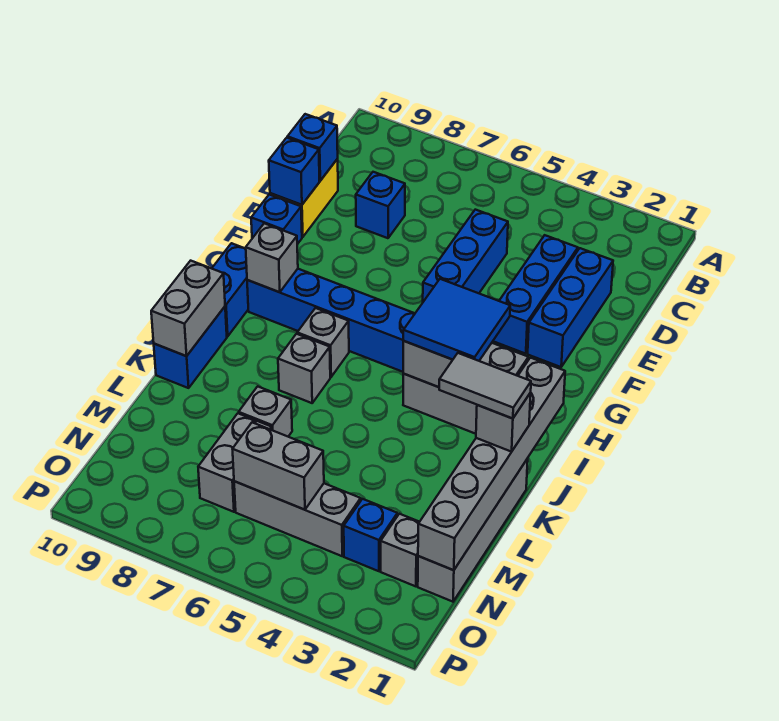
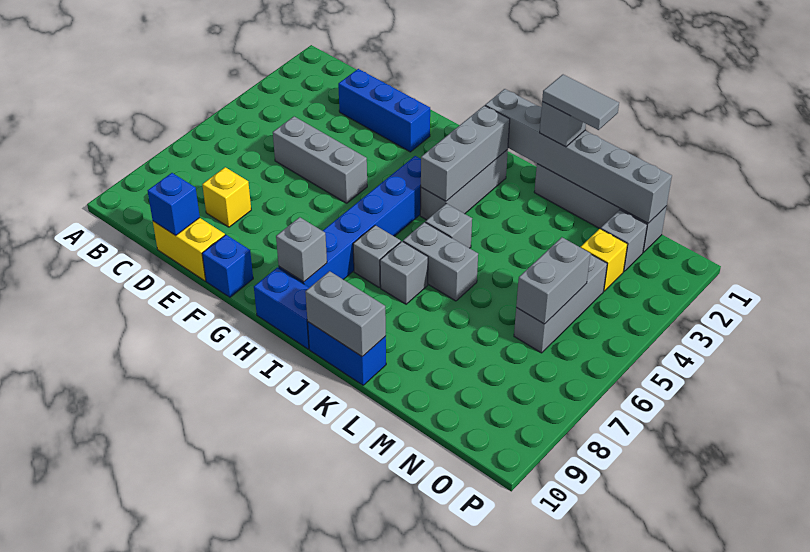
blue brick D3:F3 level 1 -> none
blue brick D5:F5 level 1 -> grey brick D5:F5 level 1
blue brick D8 level 1 -> yellow brick D8 level 1
blue brick E10 level 2 -> none
blue tile H3:I4 level 3 -> none
grey tile K1:K2 level 4 -> grey tile K1:L1 level 4
grey brick L7 level 1 -> grey brick J5 level 1
grey brick M7:N7 level 1 -> grey brick J6:K6 level 1
blue brick N3 level 1 -> yellow brick N3 level 1

